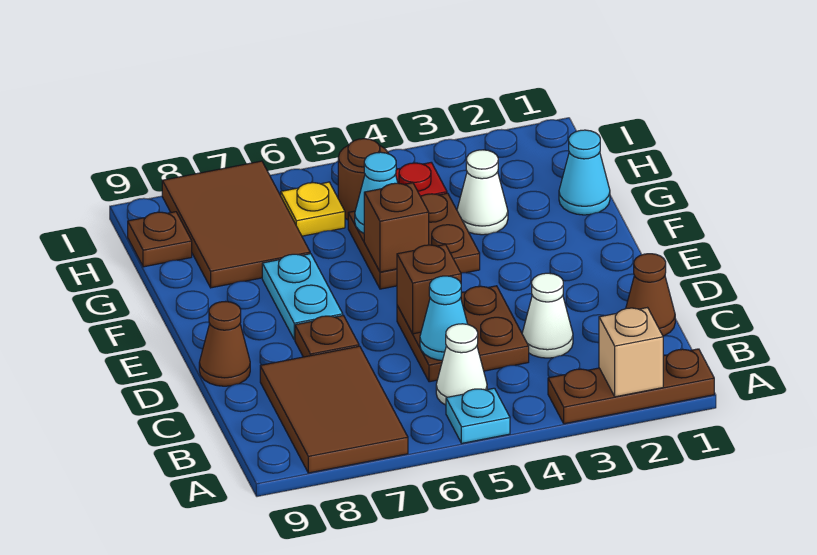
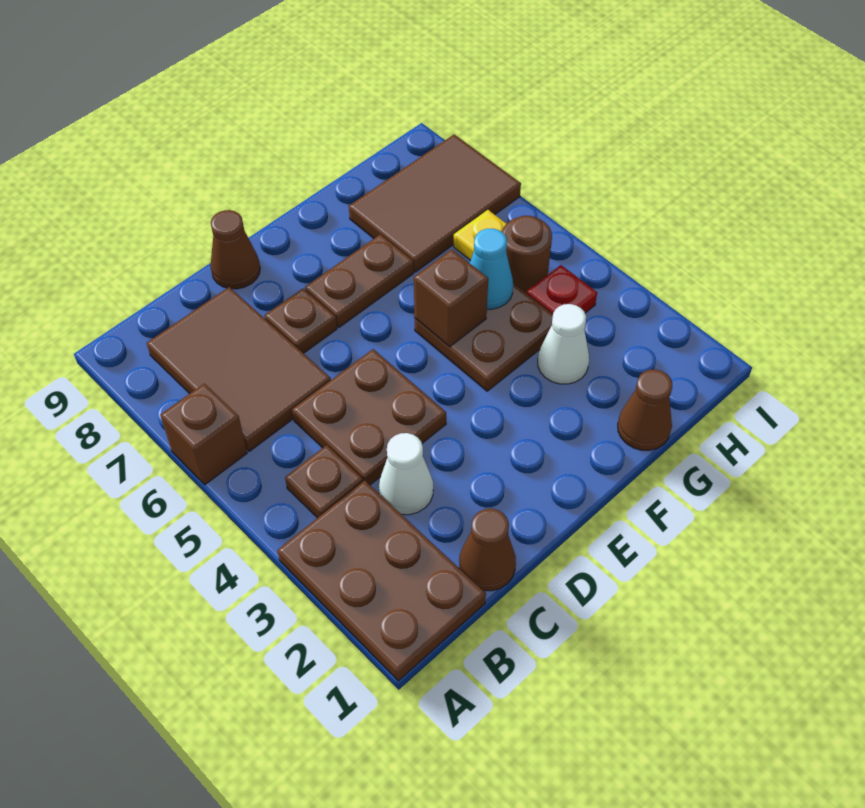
brown plate A1:A3 level 1 -> brown plate A1:B3 level 1
tan brick A2 level 2 -> none
cyan plate A5 level 1 -> none
brown tile A7:C8 level 1 -> brown tile B6:C8 level 1
white cone B5 level 1 -> none
cyan cone C5 level 2 -> none
brown brick D5 level 2 -> brown brick A6 level 1
cyan plate E7:F7 level 1 -> brown plate E7:F7 level 1
cyan cone G1 level 1 -> brown cone G1 level 1
brown plate H9 level 1 -> brown plate B4 level 1

